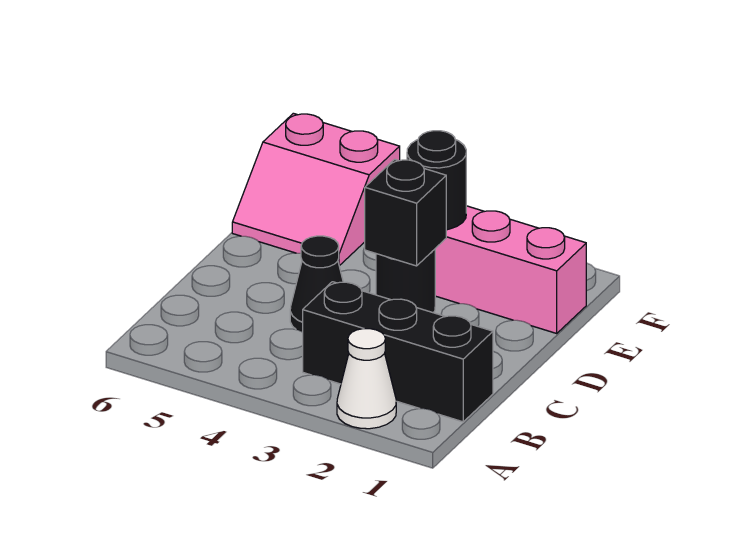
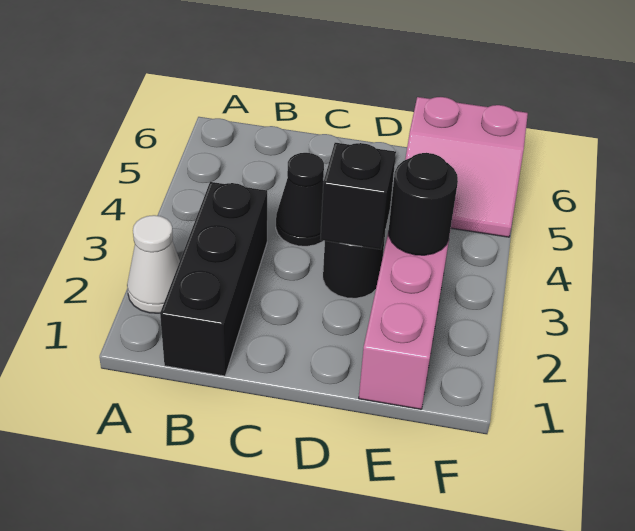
pink slope E5:F6 level 1 top F -> pink slope E5:F6 level 1 top 6

